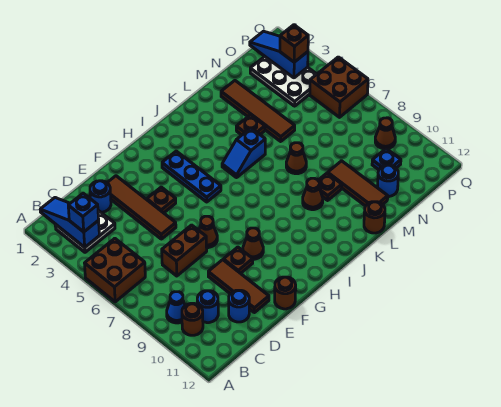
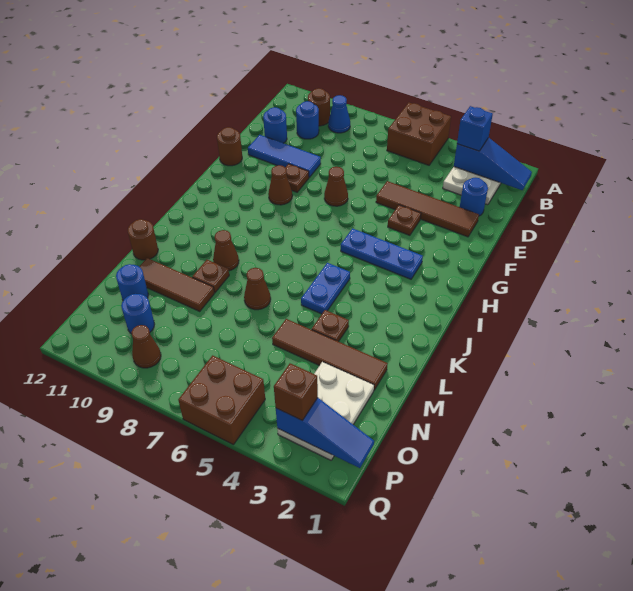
brown brick D7:E7 level 1 -> none
brown tile E9:E11 level 1 -> blue tile E9:E11 level 1
blue slope J5:K5 level 1 top K -> blue plate J5:K5 level 1
white plate O2:P4 level 1 -> white plate N2:P3 level 1
blue plate O10 level 1 -> blue round brick O10 level 1

